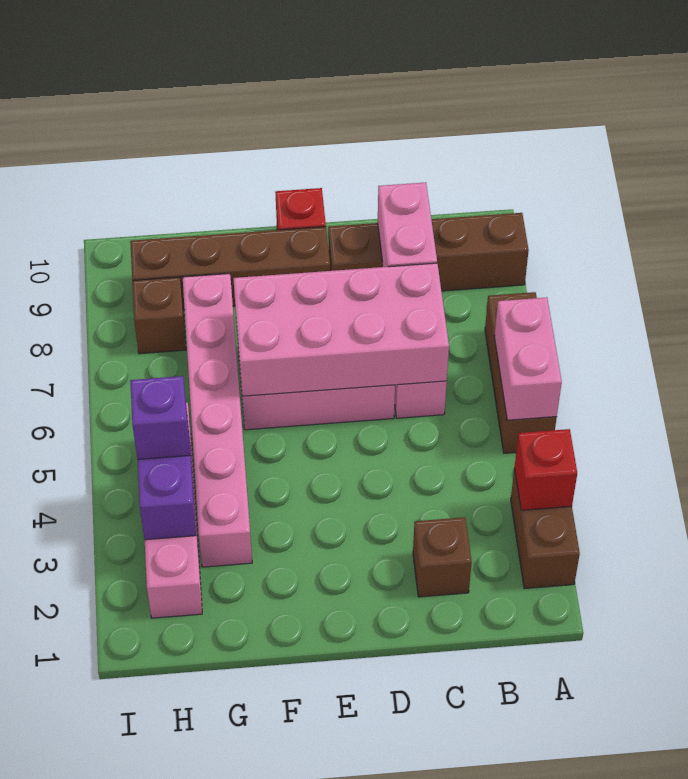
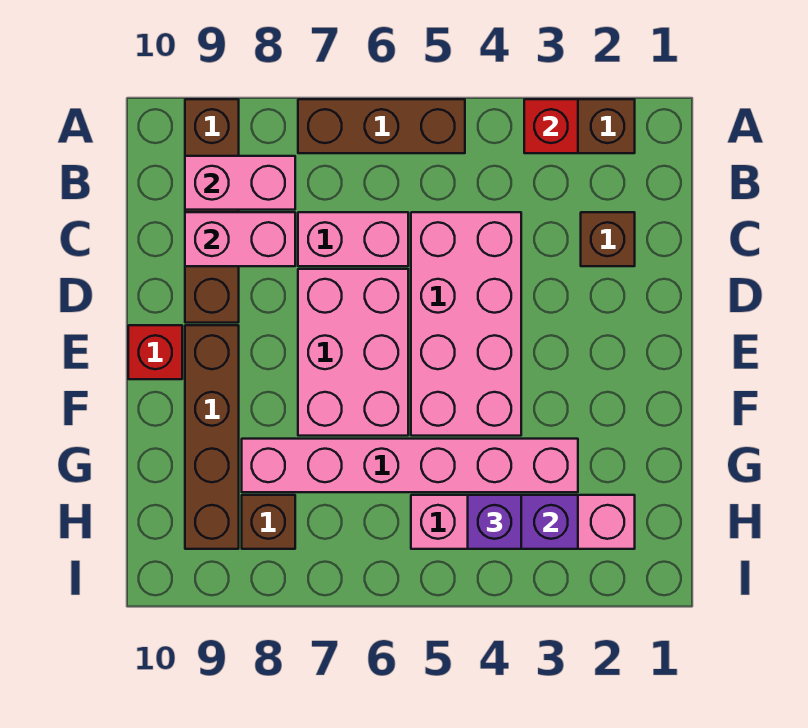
pink brick A5:A6 level 2 -> pink brick B8:B9 level 2
pink brick C6:F7 level 2 -> pink brick C4:F5 level 1

